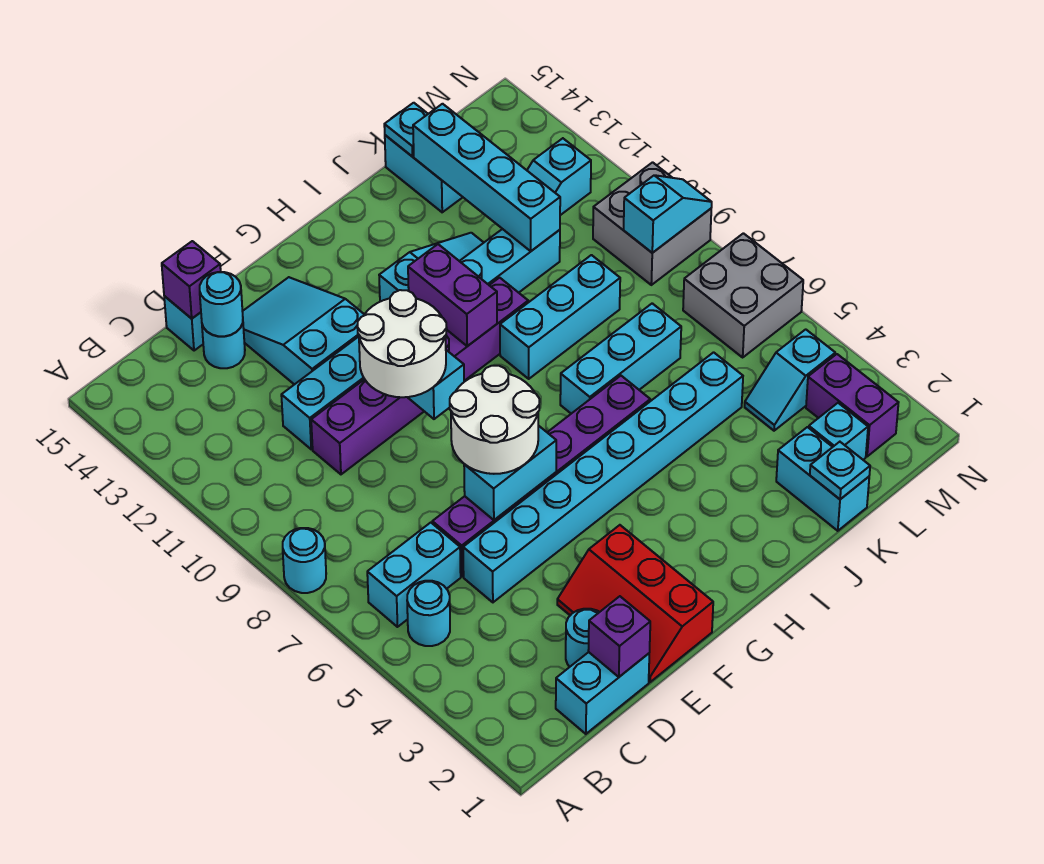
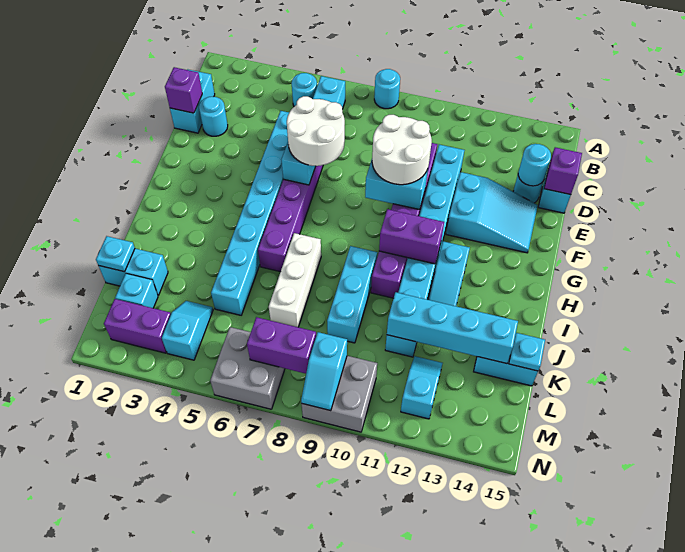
red slope E1:F3 level 1 top F -> none
cyan brick I7:K7 level 1 -> white brick I7:K7 level 1
none -> purple brick M7:M8 level 2

